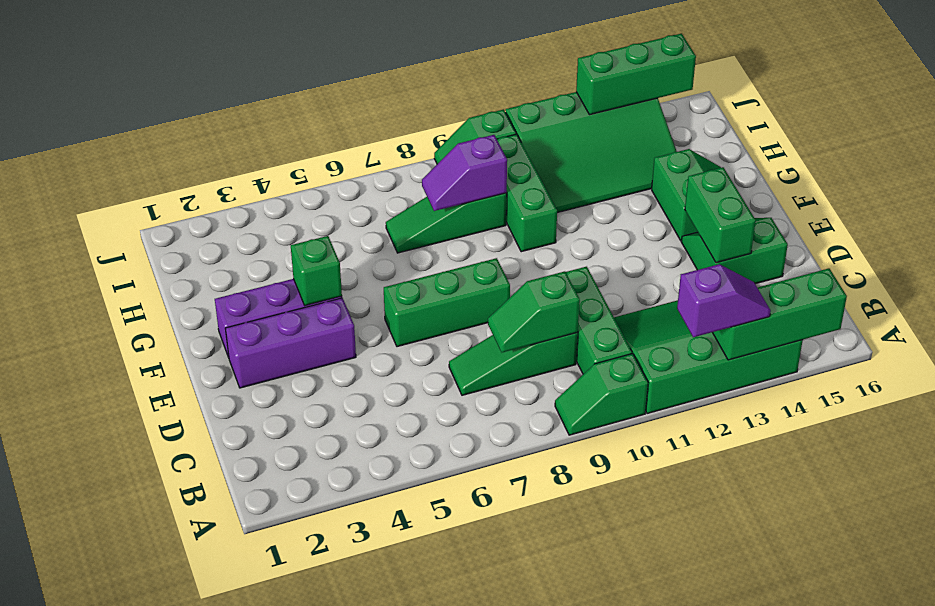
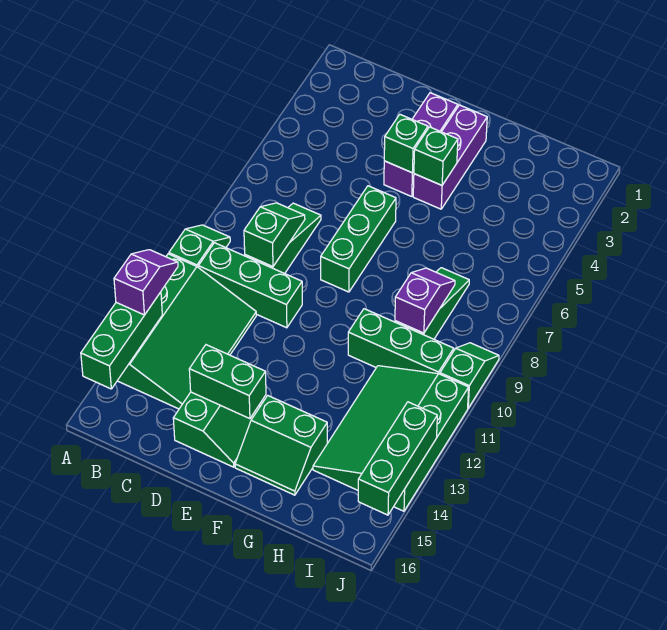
purple slope A12:A13 level 3 top 12 -> purple slope A12:A13 level 3 top 13
none -> green brick E4 level 2

